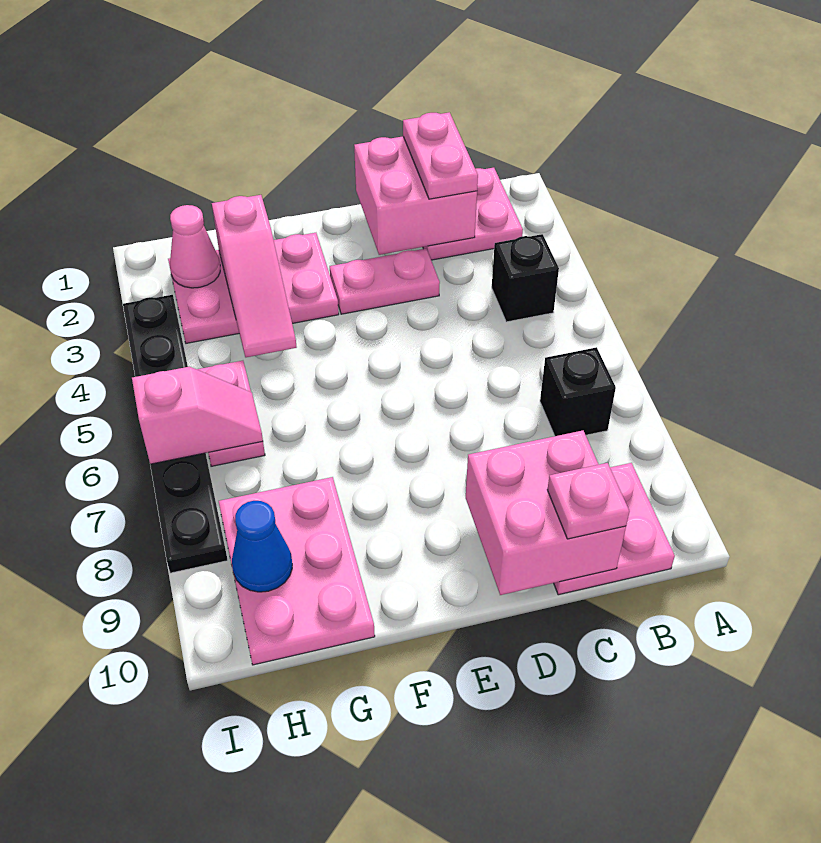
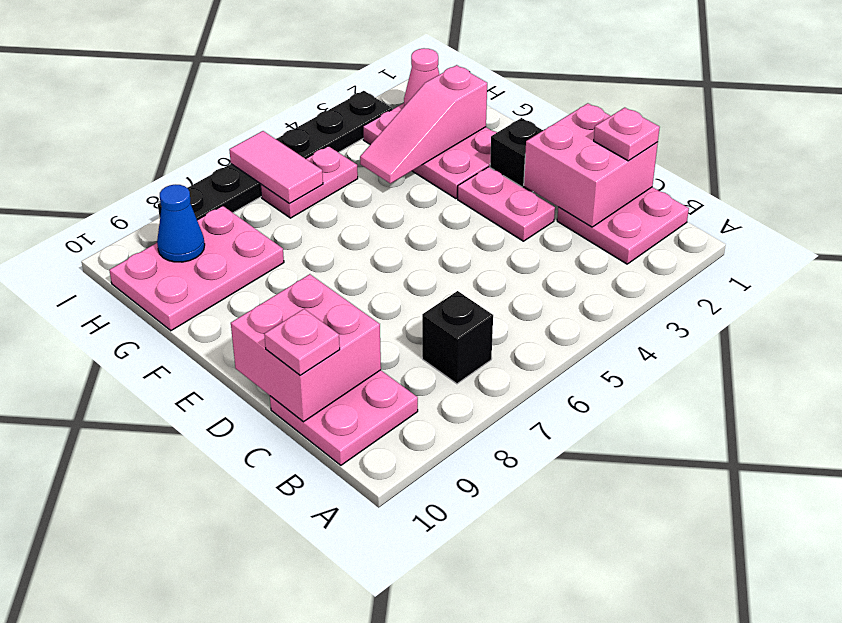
black brick B4 level 1 -> black brick E2 level 1
pink plate C1:C2 level 3 -> pink plate C1 level 3
pink slope H6:I6 level 2 top I -> pink tile H6:I6 level 2

